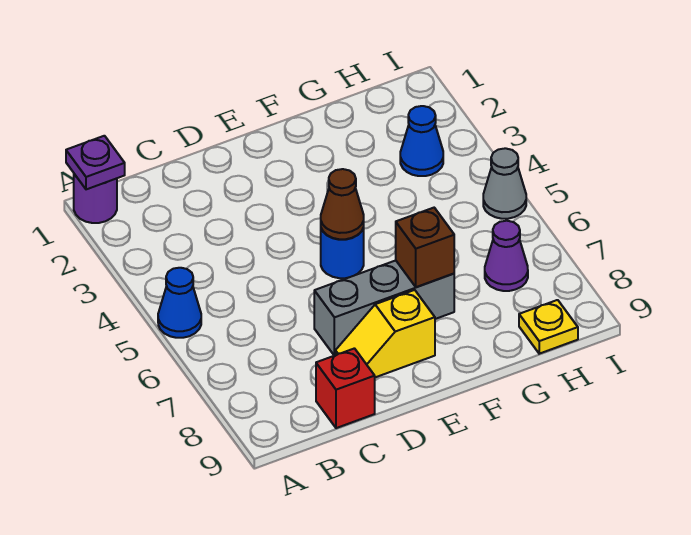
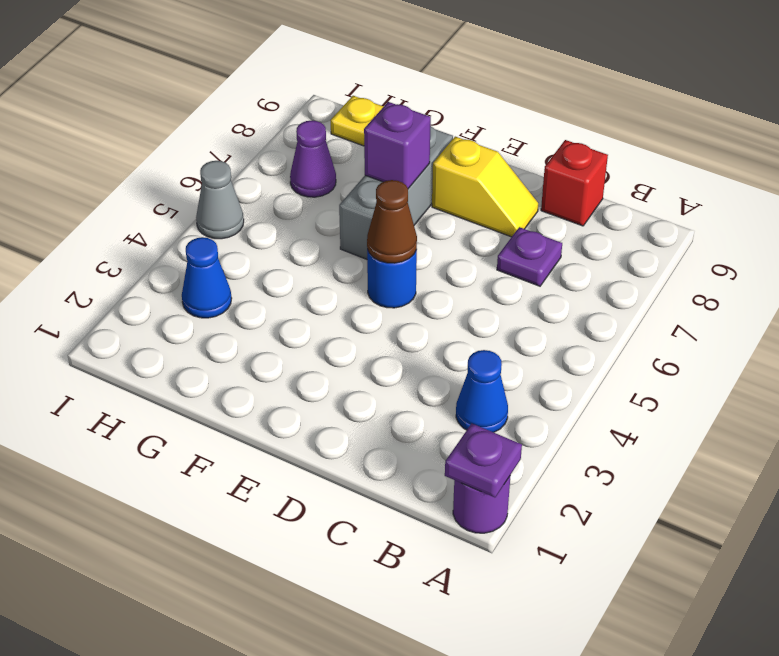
blue cone A5 level 1 -> blue cone B3 level 1
none -> purple plate C7 level 1
grey brick D7:F7 level 1 -> grey brick F6:F8 level 1
brown brick F7 level 2 -> purple brick F7 level 2

